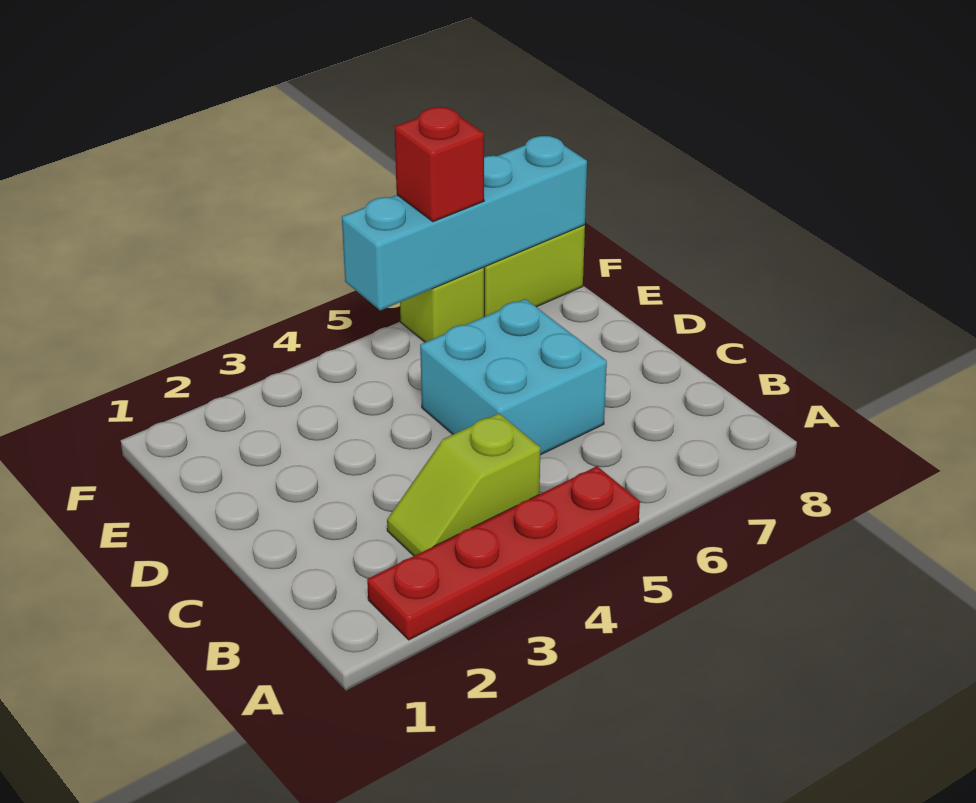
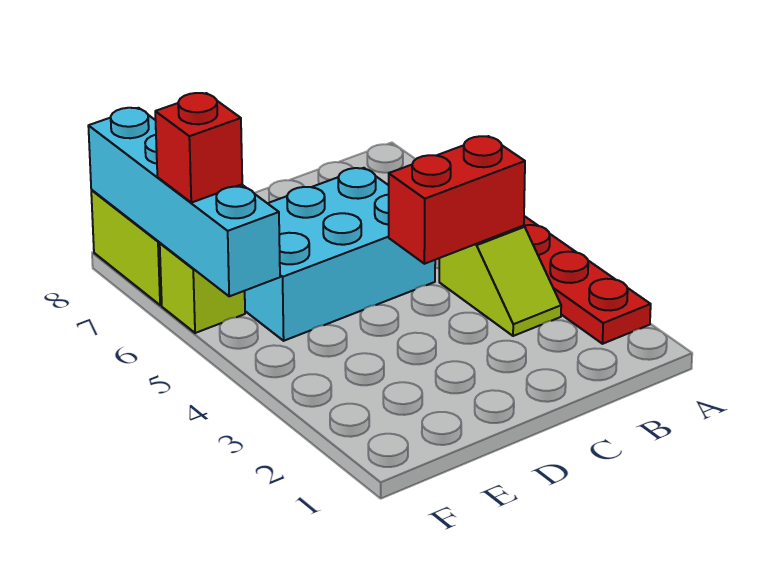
none -> red brick B4:C4 level 2
cyan brick C5:D6 level 1 -> cyan brick C5:E6 level 1

